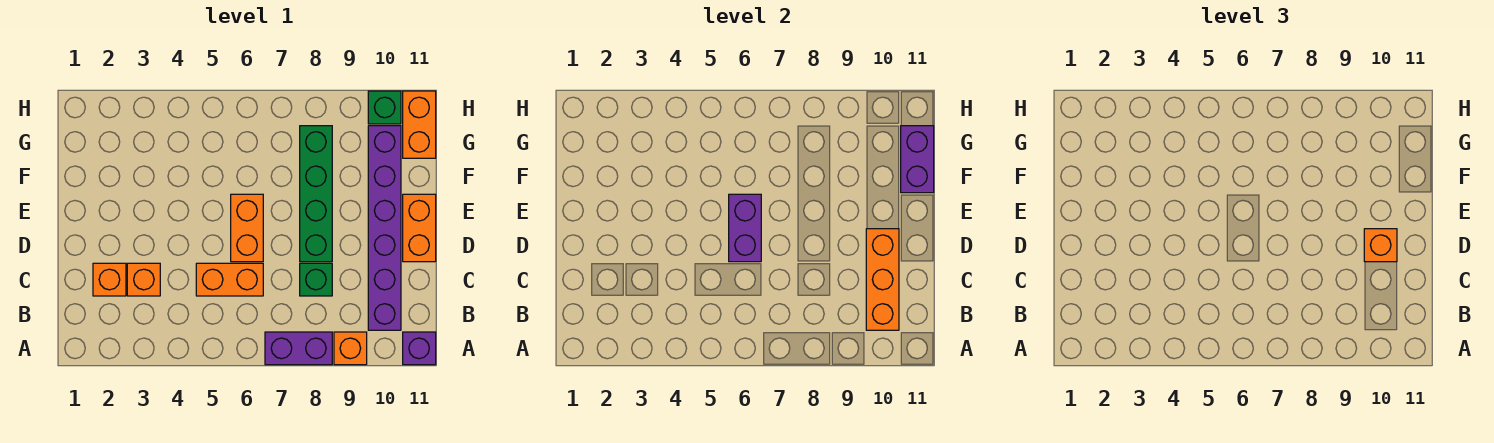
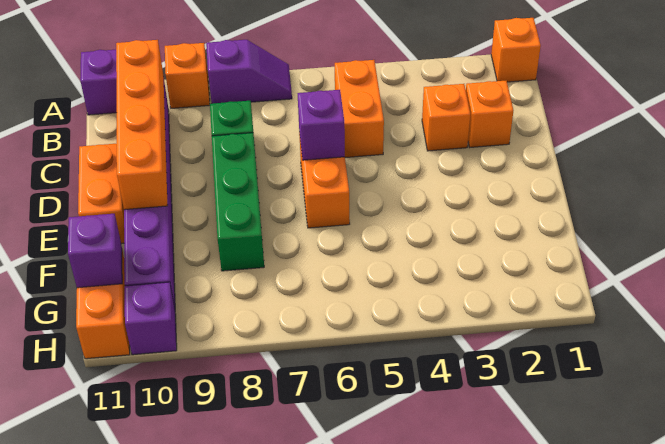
purple brick A7:A8 level 1 -> purple slope A7:A8 level 1 top 8
orange brick B10:D10 level 2 -> orange brick B10:E10 level 2
orange brick C5:C6 level 1 -> orange brick B5:C5 level 1
purple brick D6:E6 level 2 -> purple brick D6 level 2
green brick D8:G8 level 1 -> green brick D8:F8 level 1
orange brick D10 level 3 -> orange brick A1 level 1
purple brick F11:G11 level 2 -> purple brick G11 level 2
green brick H10 level 1 -> purple brick H10 level 1

